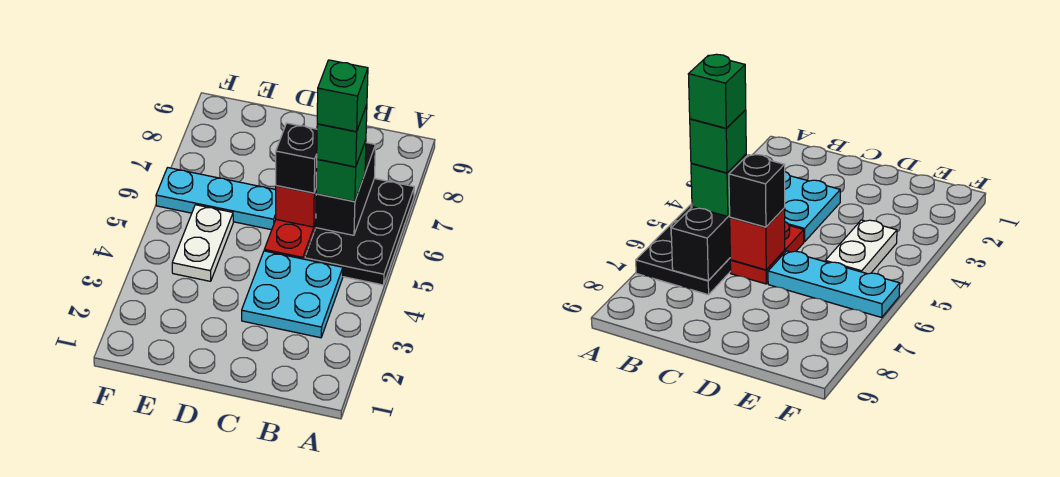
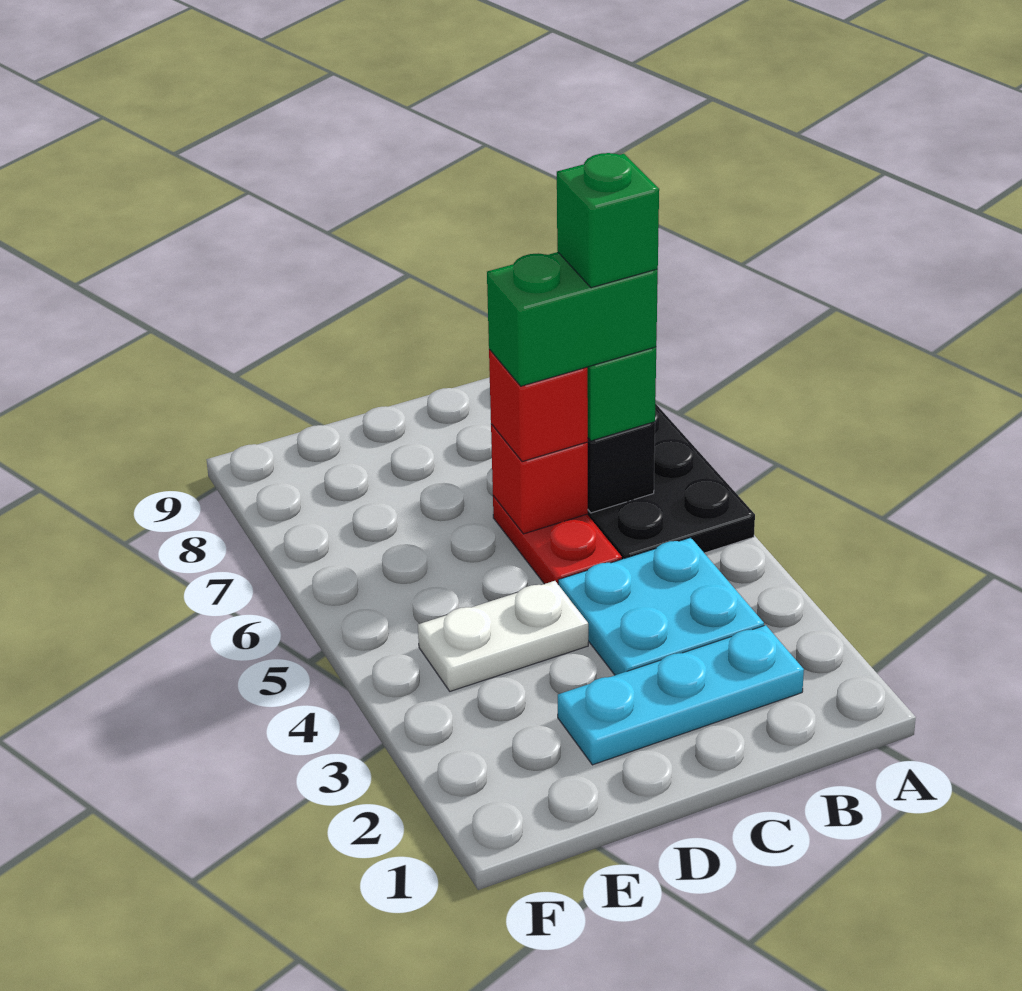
green brick B6 level 4 -> green brick B6:C6 level 4
black brick C6 level 3 -> red brick C6 level 3
cyan plate D6:F6 level 1 -> cyan plate B2:D2 level 1
white plate E4:E5 level 1 -> white plate D4:E4 level 1

